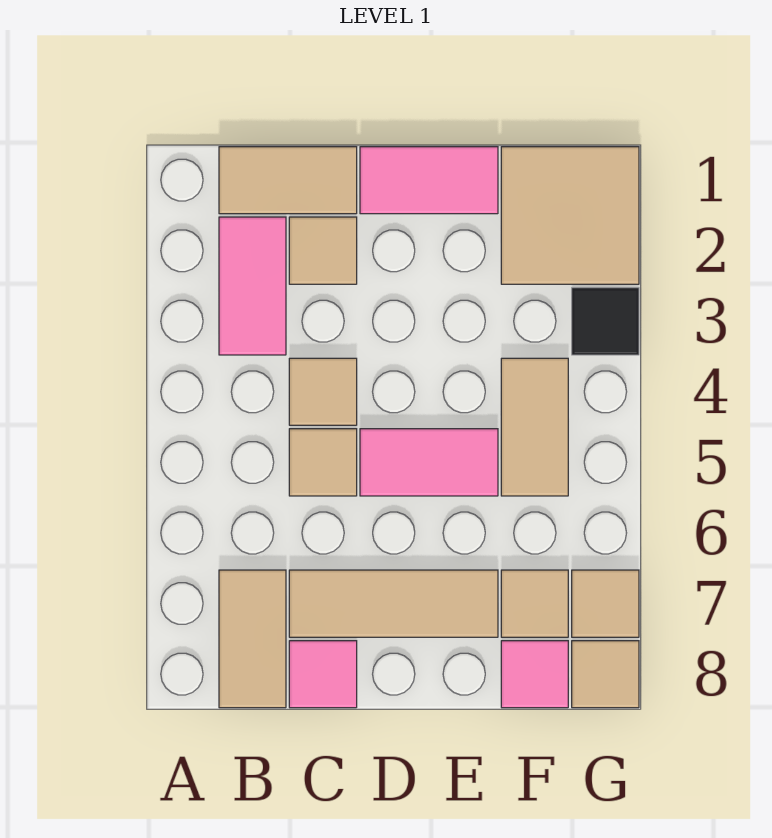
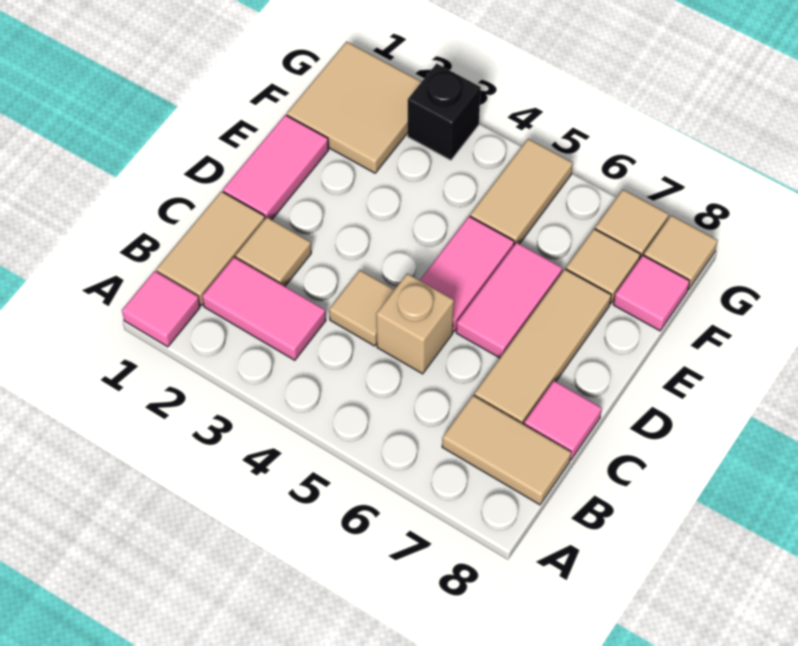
none -> pink tile A1 level 1
tan tile C5 level 1 -> tan brick C5 level 1
none -> pink tile D6:E6 level 1
tan tile F4:F5 level 1 -> tan tile F5:G5 level 1
black tile G3 level 1 -> black brick G3 level 1

